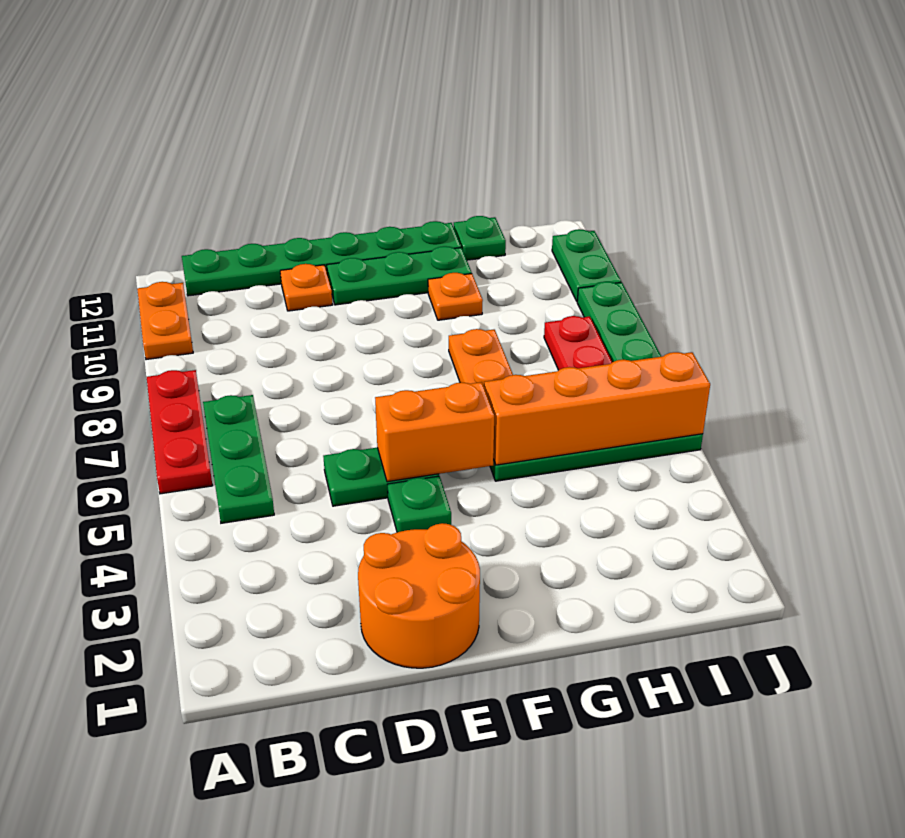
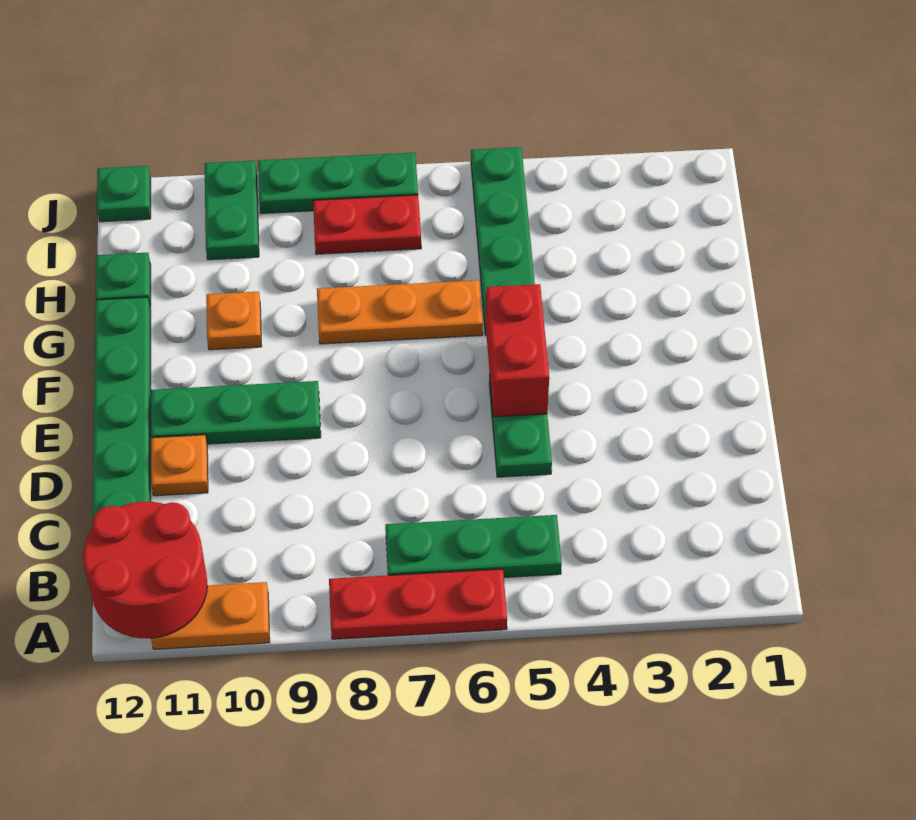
none -> red round brick A11:B12 level 2
orange round brick D1:E2 level 1 -> none
green plate E4 level 1 -> green plate J12 level 1
orange brick E5:F5 level 2 -> red brick E5:F5 level 2
green plate E11:G11 level 1 -> green plate E9:E11 level 1
orange brick G5:J5 level 2 -> none
green plate J10:J11 level 1 -> green plate I10:J10 level 1

